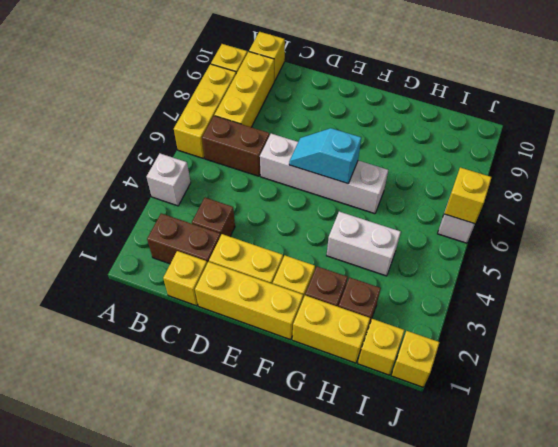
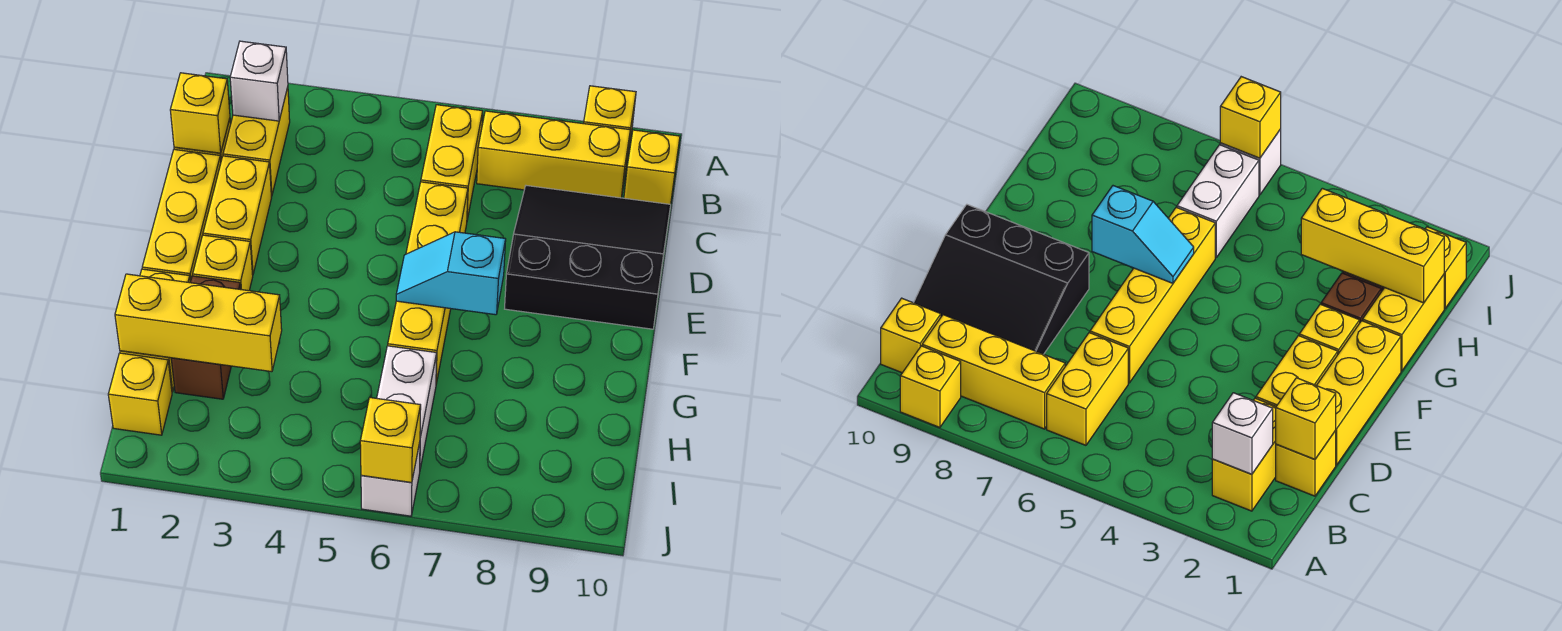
white brick A4 level 1 -> white brick B2 level 2
yellow brick A6:A8 level 1 -> yellow brick H1:H3 level 2
brown brick B2:C2 level 1 -> yellow brick B2:C2 level 1
brown brick B6:C6 level 1 -> yellow brick B6:C6 level 1
brown brick C3 level 1 -> none
none -> black slope C8:E10 level 1 top E
white brick D6:G6 level 1 -> yellow brick D6:G6 level 1
cyan slope E6:F6 level 2 top F -> cyan slope F6:F7 level 2 top 7
white brick G4:H4 level 1 -> white brick H6:I6 level 1
yellow brick J1 level 1 -> yellow brick C1 level 2

